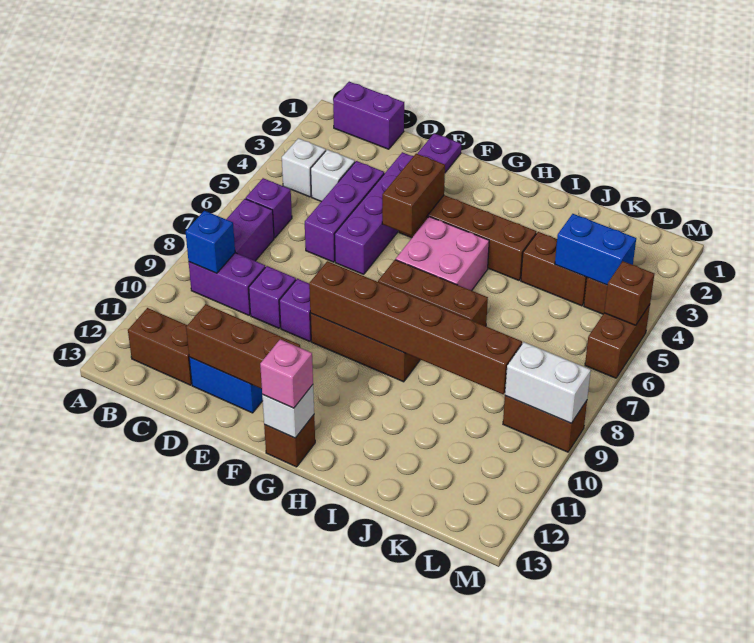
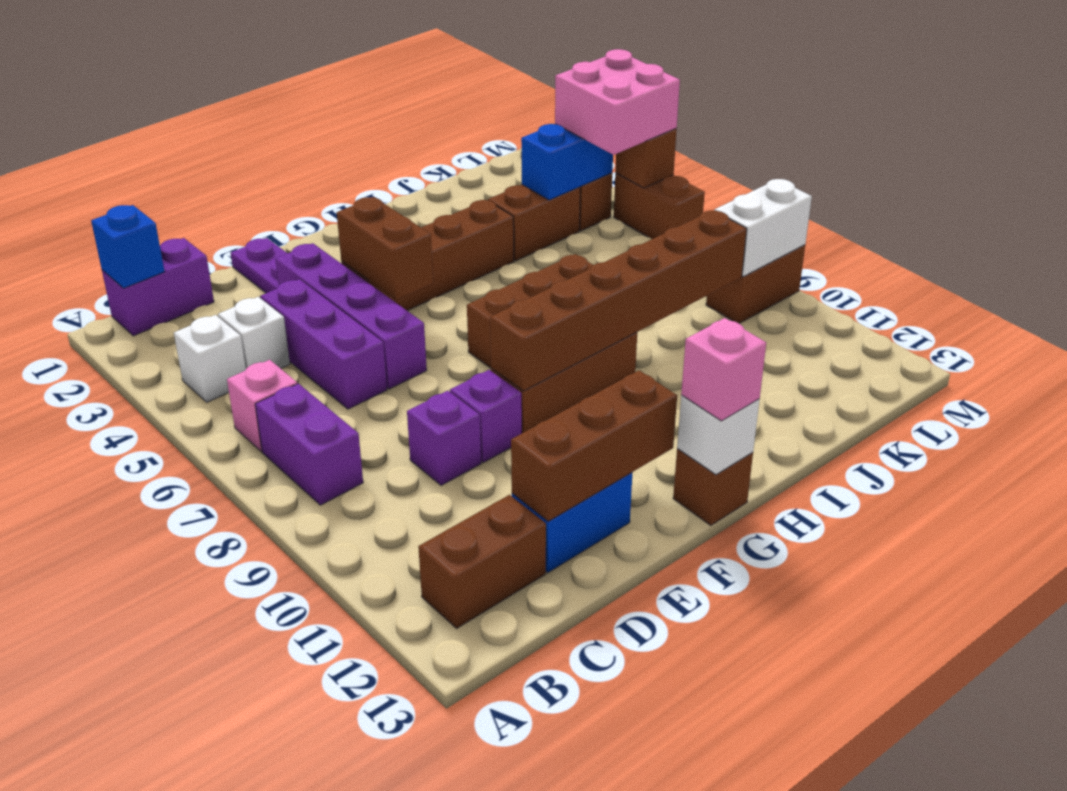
purple brick B6 level 1 -> pink brick B6 level 1
purple brick B9:C9 level 1 -> none
blue brick B9 level 2 -> blue brick B1 level 2
pink brick G5:H6 level 1 -> pink brick L4:M5 level 3

